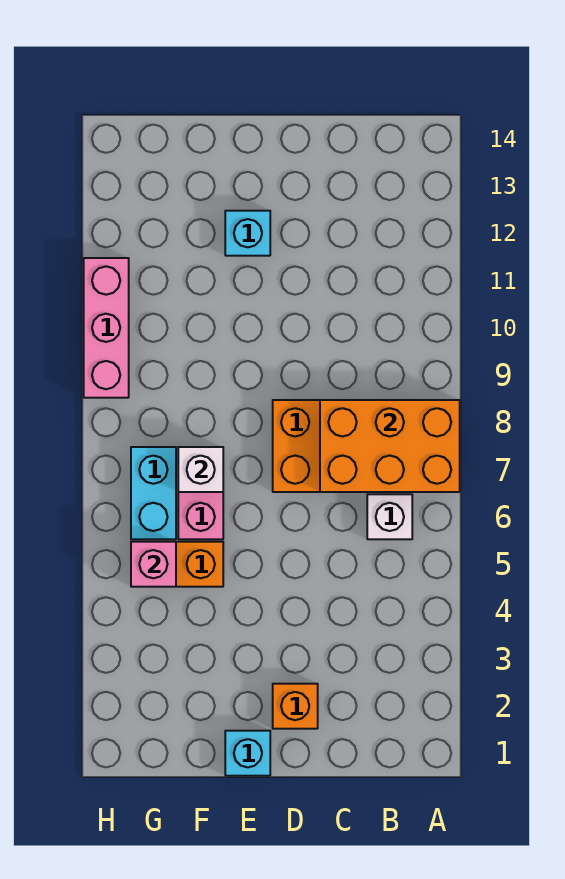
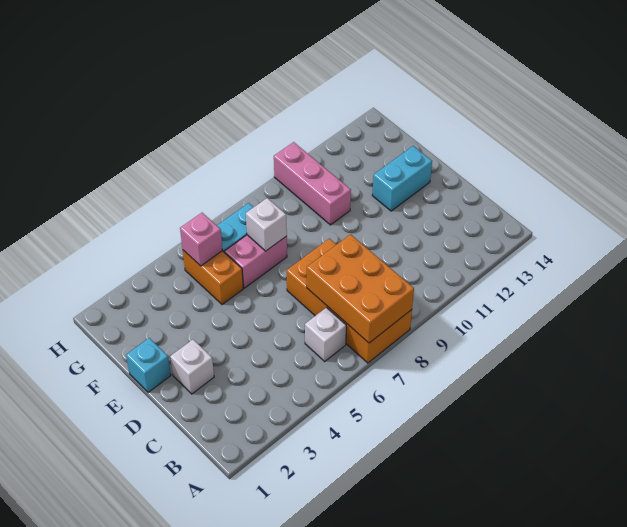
orange brick D2 level 1 -> white brick D2 level 1
cyan brick E12 level 1 -> cyan brick E12:E13 level 1
pink brick H9:H11 level 1 -> pink brick F10:H10 level 1

